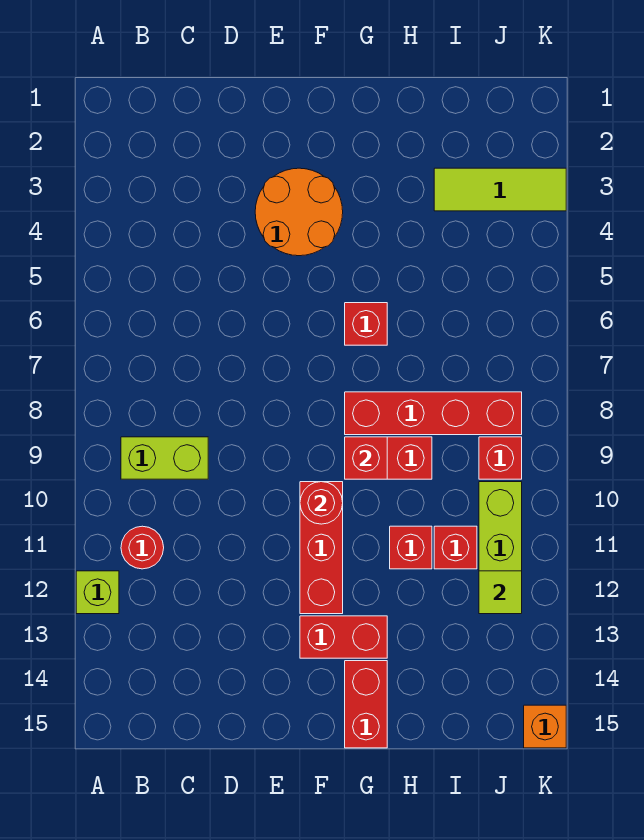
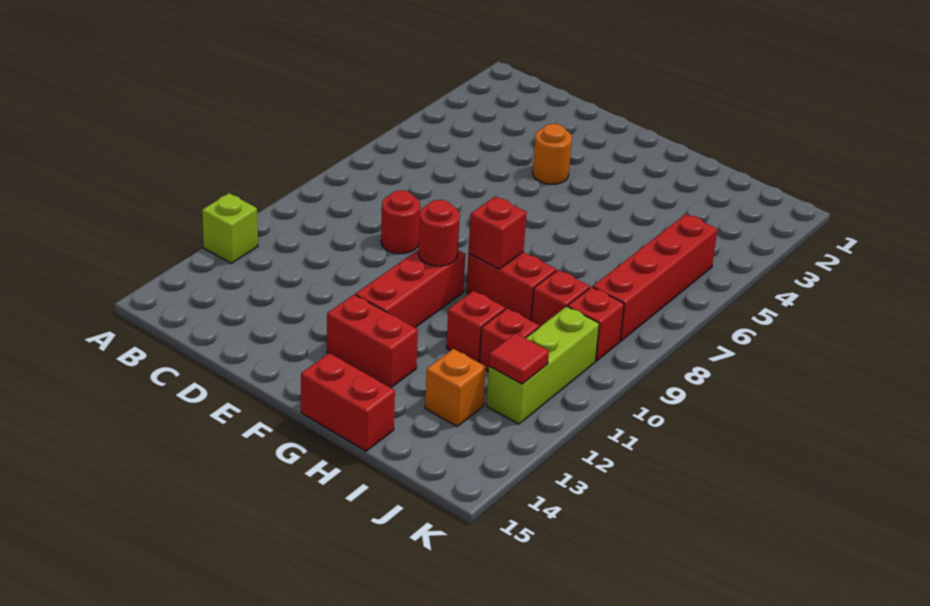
lime brick B9:C9 level 1 -> none
red round brick B11 level 1 -> red round brick D9 level 1
orange round brick E3:F4 level 1 -> orange round brick E4 level 1
red brick G6 level 1 -> red brick I9 level 1
red brick G8:J8 level 1 -> red brick J5:J8 level 1
red brick G14:G15 level 1 -> red brick G15:H15 level 1
lime tile I3:K3 level 1 -> none
lime tile J12 level 2 -> red tile J12 level 2
orange brick K15 level 1 -> orange brick I13 level 1

